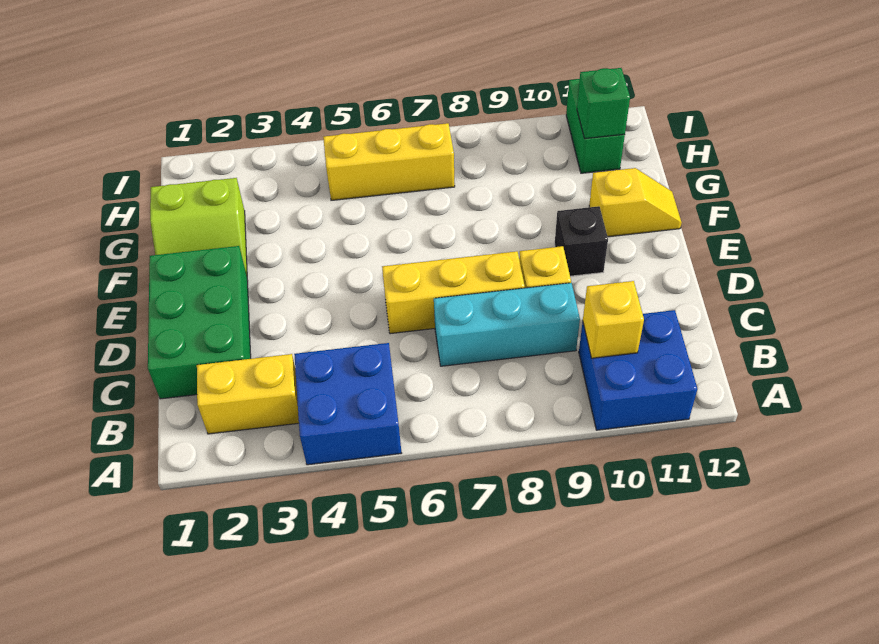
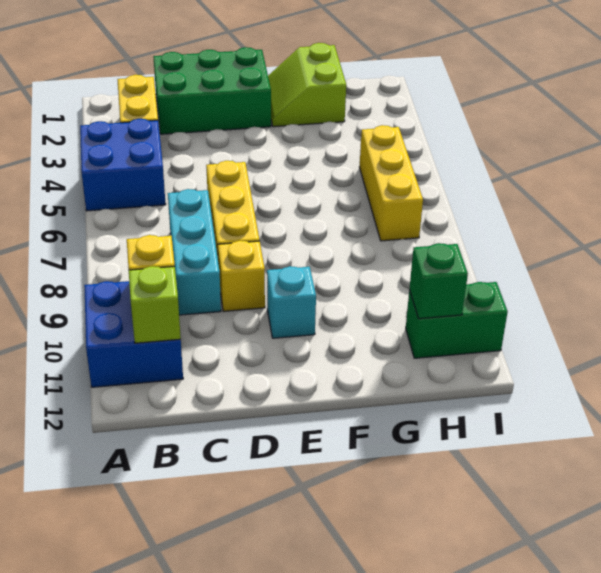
none -> lime brick B11 level 2
black brick E10 level 1 -> cyan brick E10 level 1
yellow slope F11:F12 level 1 top 11 -> none

